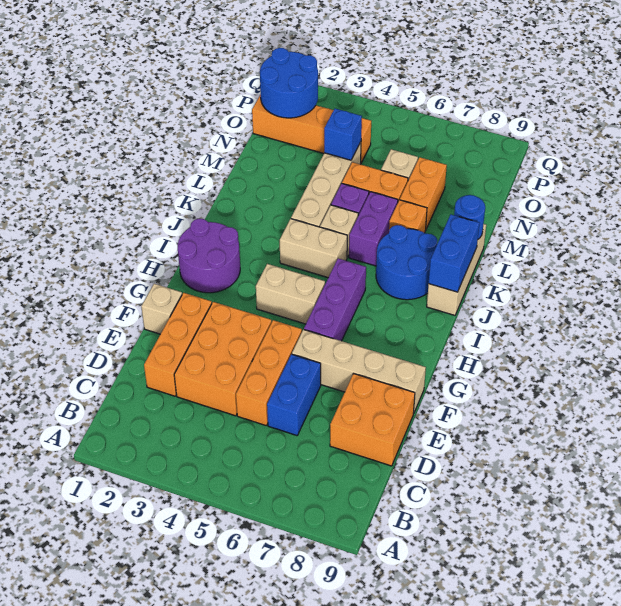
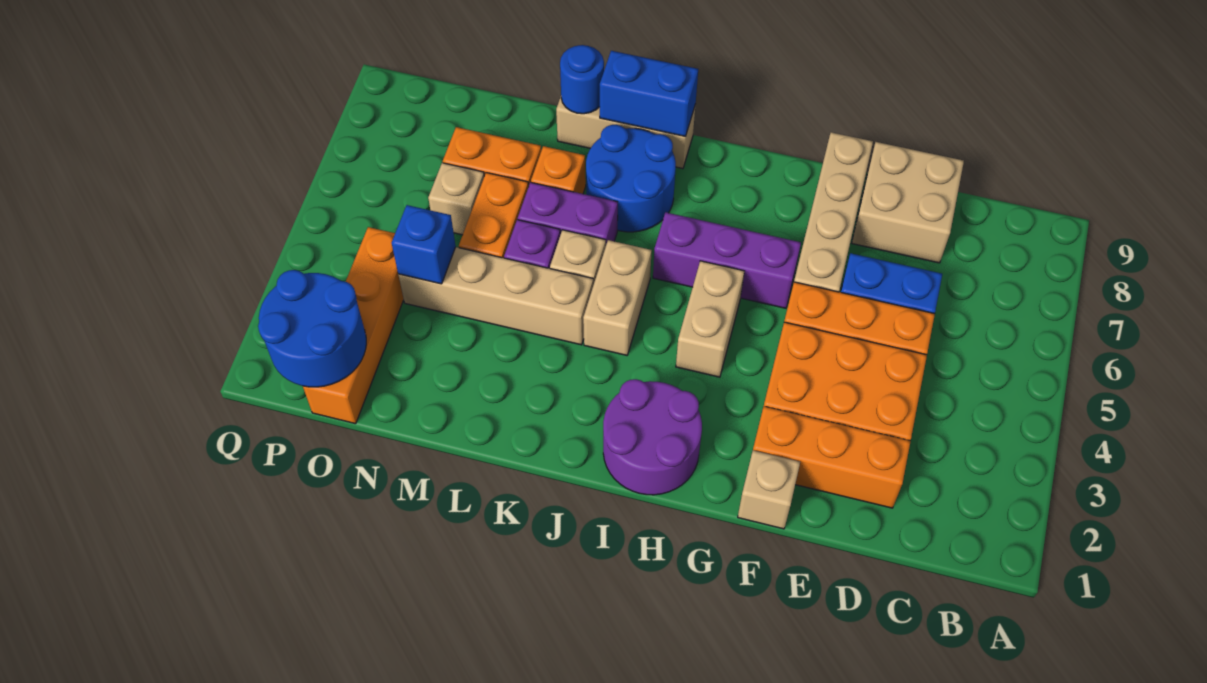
orange brick D8:E9 level 1 -> tan brick D8:E9 level 1

